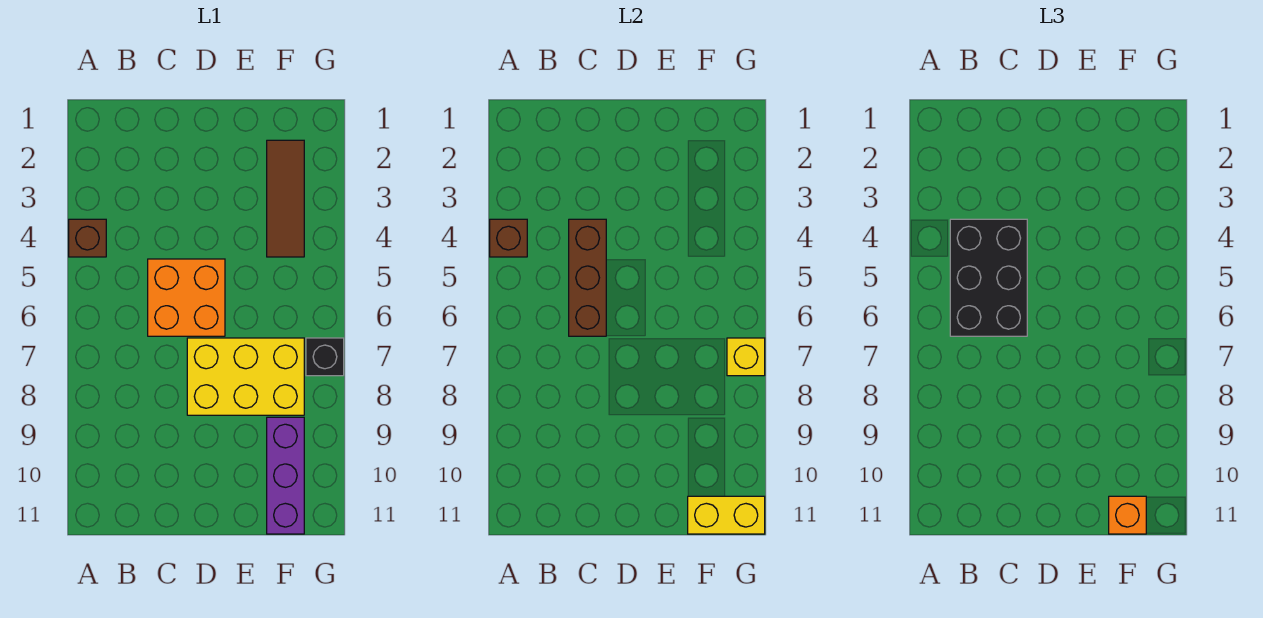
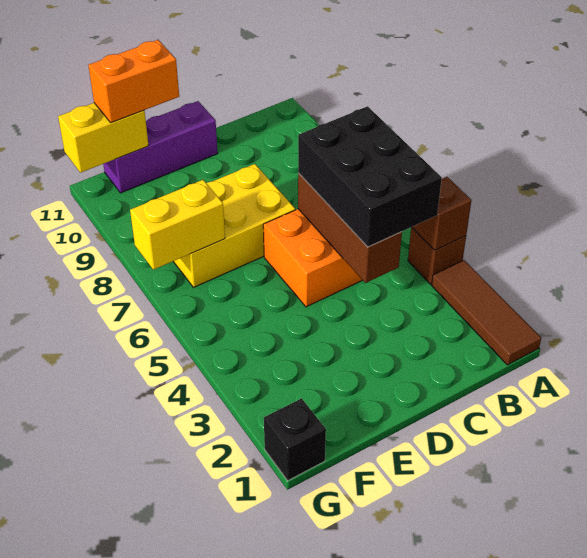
brown tile F2:F4 level 1 -> brown tile A1:A3 level 1
purple brick F9:F11 level 1 -> purple brick D11:F11 level 1
orange brick F11 level 3 -> orange brick E11:F11 level 3
black brick G7 level 1 -> black brick G1 level 1
yellow brick G7 level 2 -> yellow brick F7:G7 level 2

